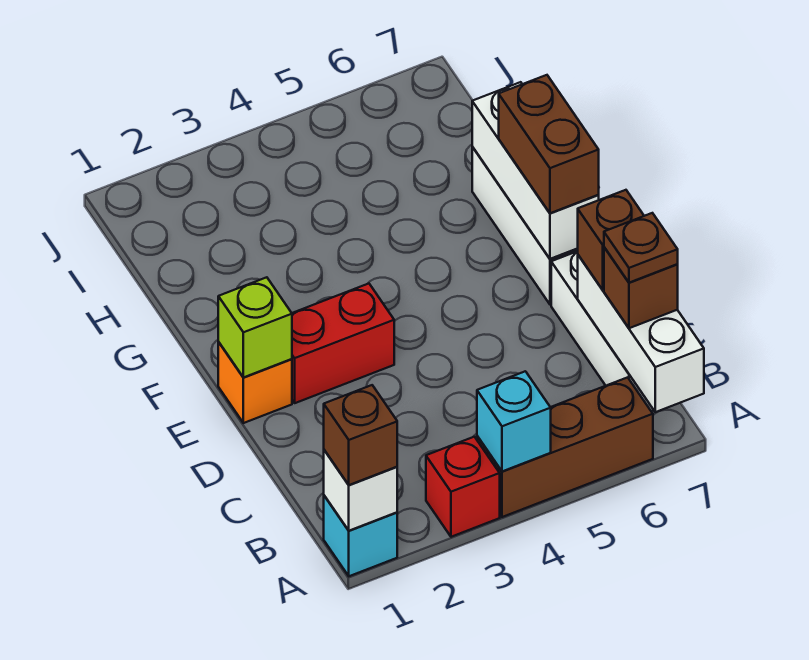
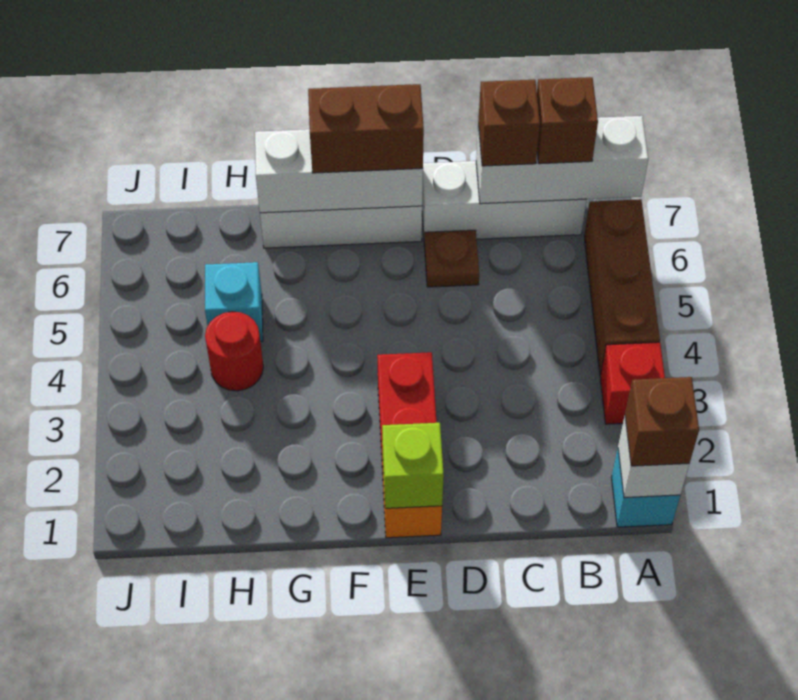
cyan brick A4 level 2 -> cyan brick H5 level 1
brown plate B7 level 4 -> brown plate D6 level 1
none -> red round brick H4 level 1

